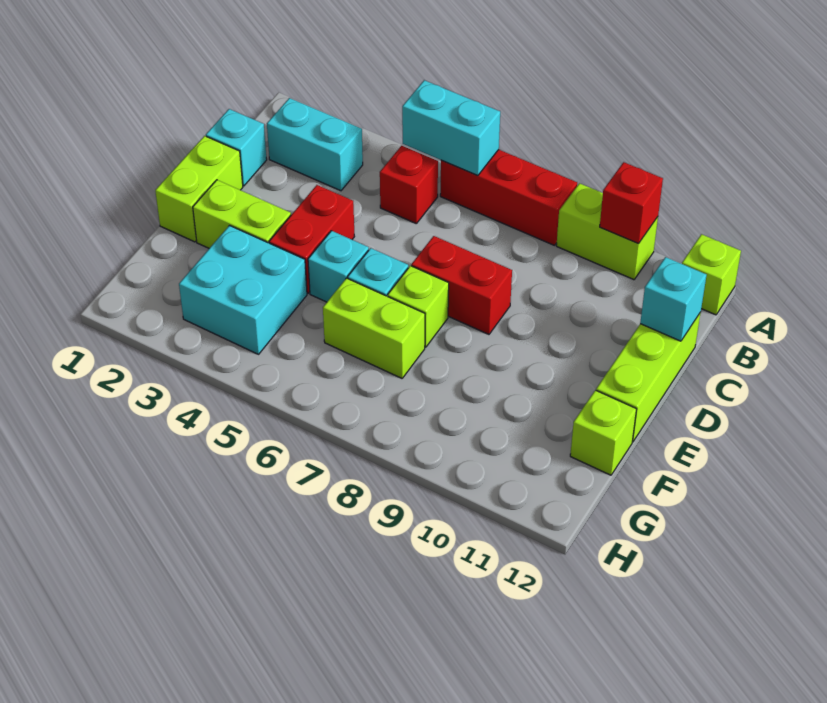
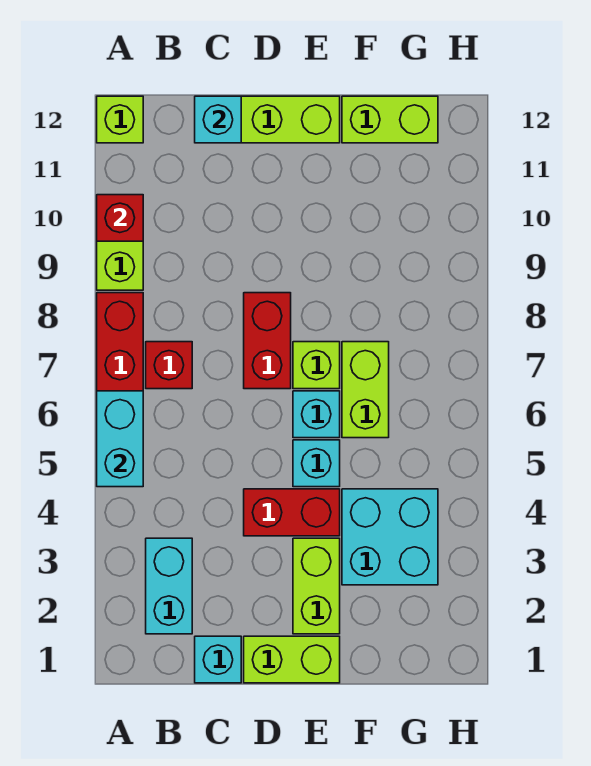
red brick B5 level 1 -> red brick B7 level 1
lime brick F12 level 1 -> lime brick F12:G12 level 1

